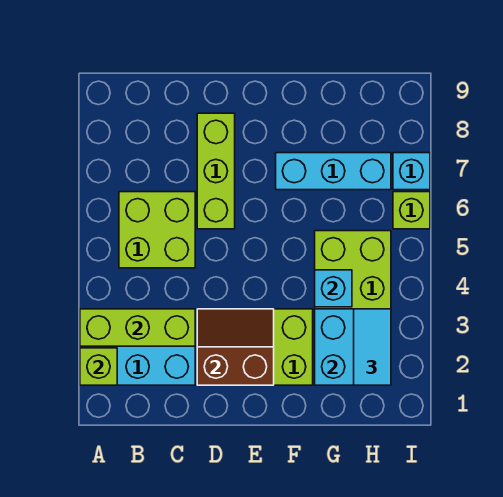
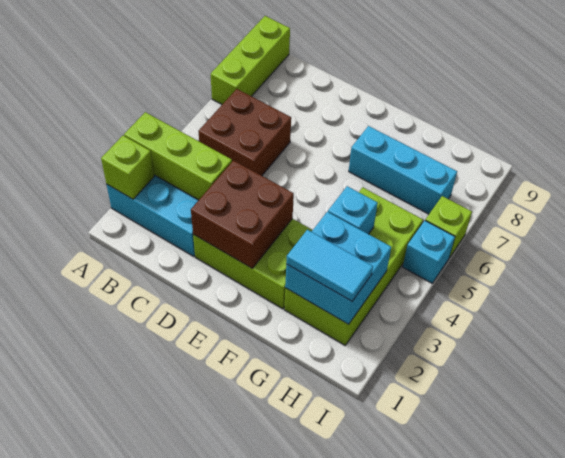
lime brick B5:C6 level 1 -> brown brick B5:C6 level 1
brown slope D2:E3 level 2 top 2 -> brown brick D2:E3 level 2
lime brick D6:D8 level 1 -> lime brick A7:A9 level 1
cyan tile H2:H3 level 3 -> cyan tile G2:H2 level 3
cyan brick I7 level 1 -> cyan brick I5 level 1

